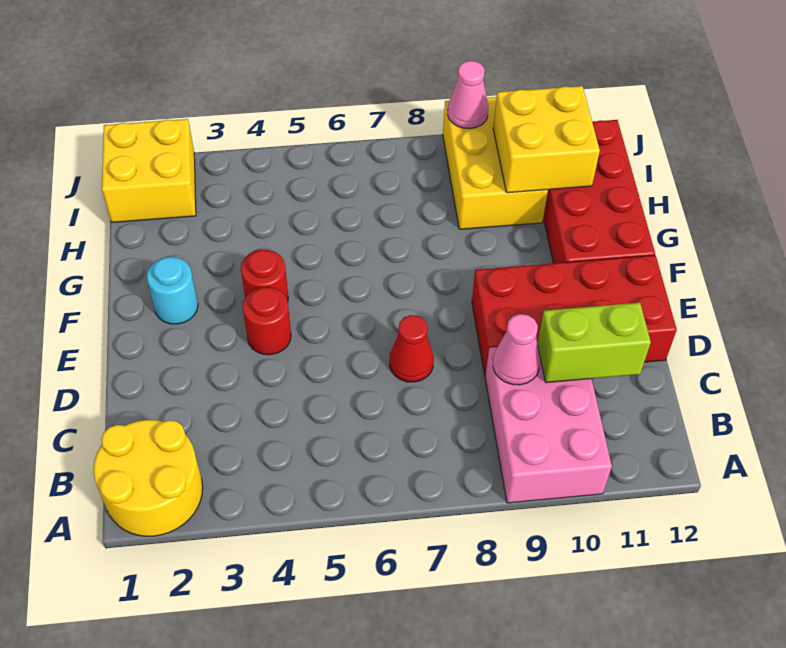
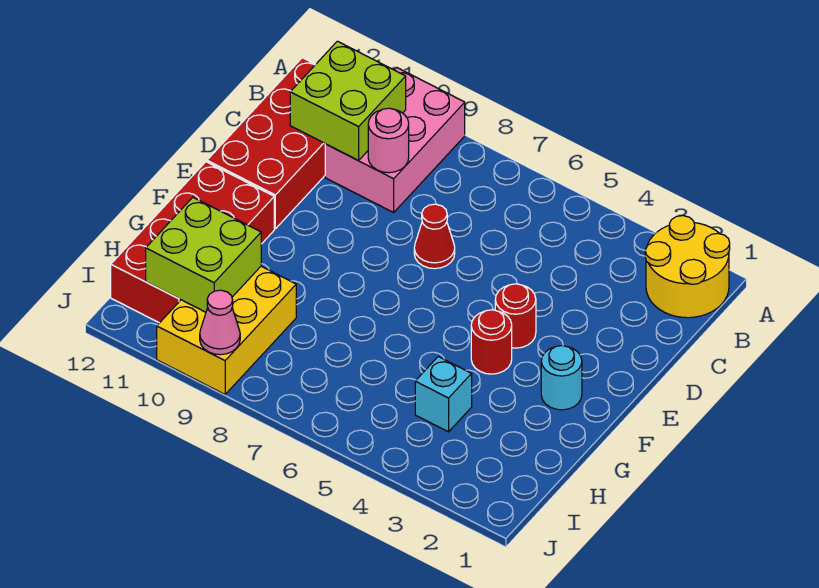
pink cone C9 level 2 -> pink round brick C9 level 2
lime brick C10:C11 level 2 -> lime brick B10:C11 level 2
red brick D9:E12 level 1 -> red brick B11:E12 level 1
none -> cyan brick H4 level 1
yellow brick H10:I11 level 2 -> lime brick H10:I11 level 2
yellow brick I1:J2 level 1 -> none

